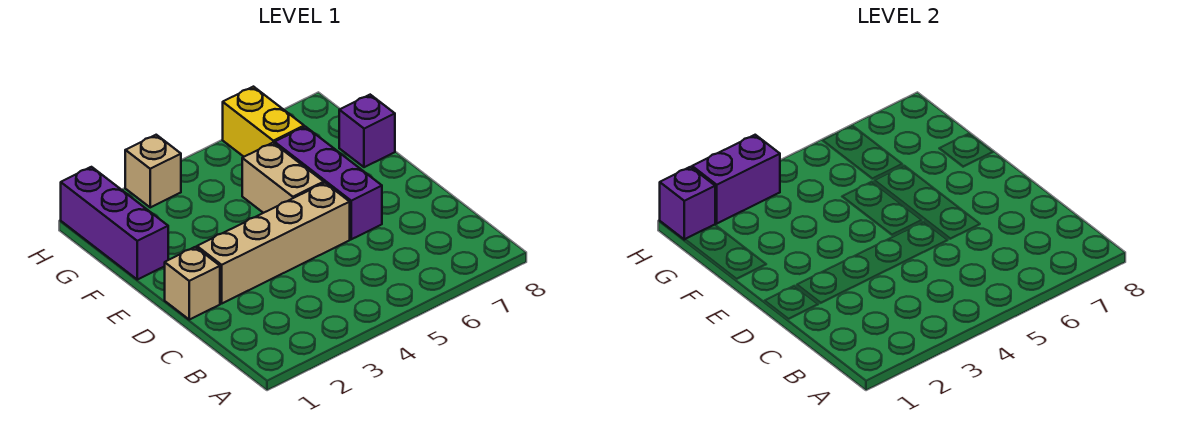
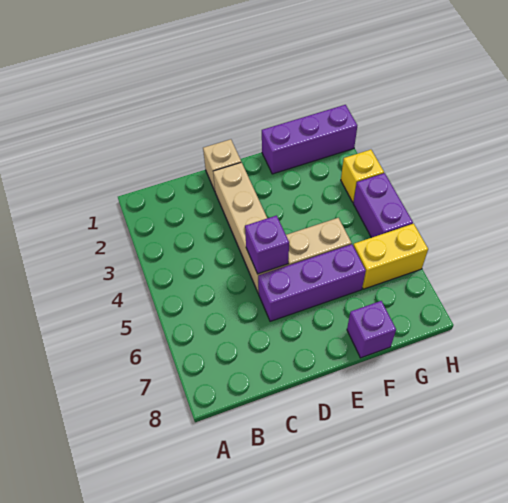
purple brick H1 level 2 -> purple brick D5 level 2
purple brick H2:H3 level 2 -> purple brick H4:H5 level 1
tan brick H3 level 1 -> yellow brick H3 level 1

